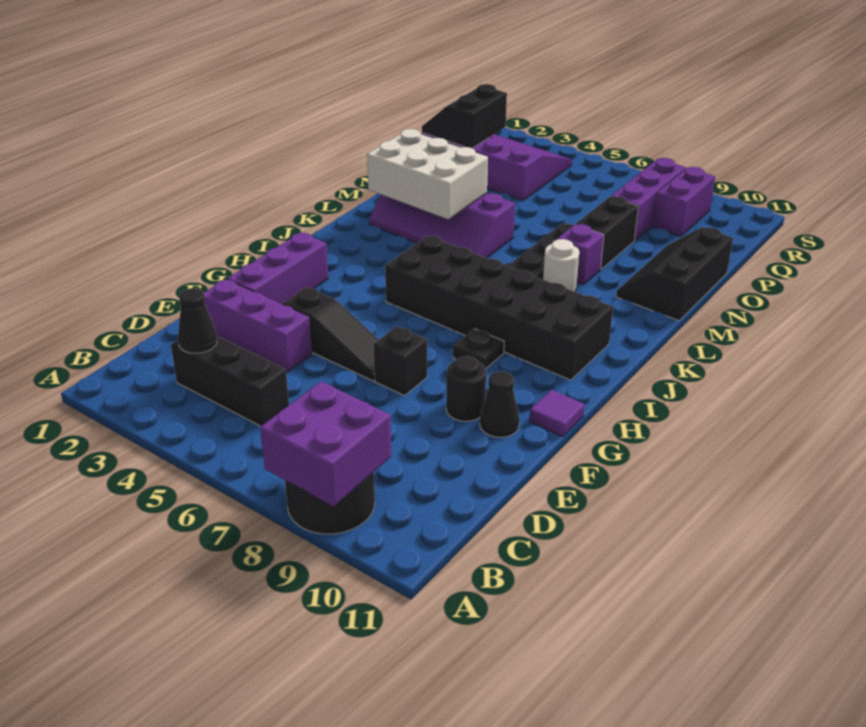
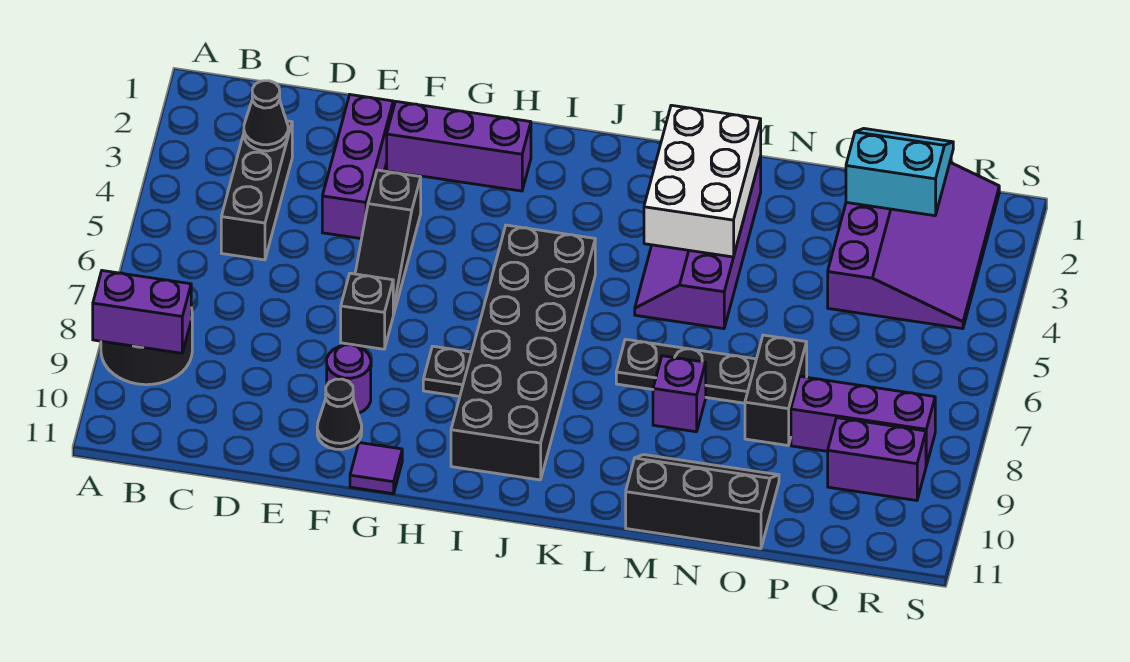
purple brick A8:B9 level 2 -> purple brick A9:B9 level 2
black round brick F9 level 1 -> purple round brick F9 level 1
white round brick L8 level 1 -> none
black brick N8:O8 level 1 -> black brick O7:O8 level 1
black slope P1:Q2 level 2 top 2 -> cyan slope P1:Q2 level 2 top 2

